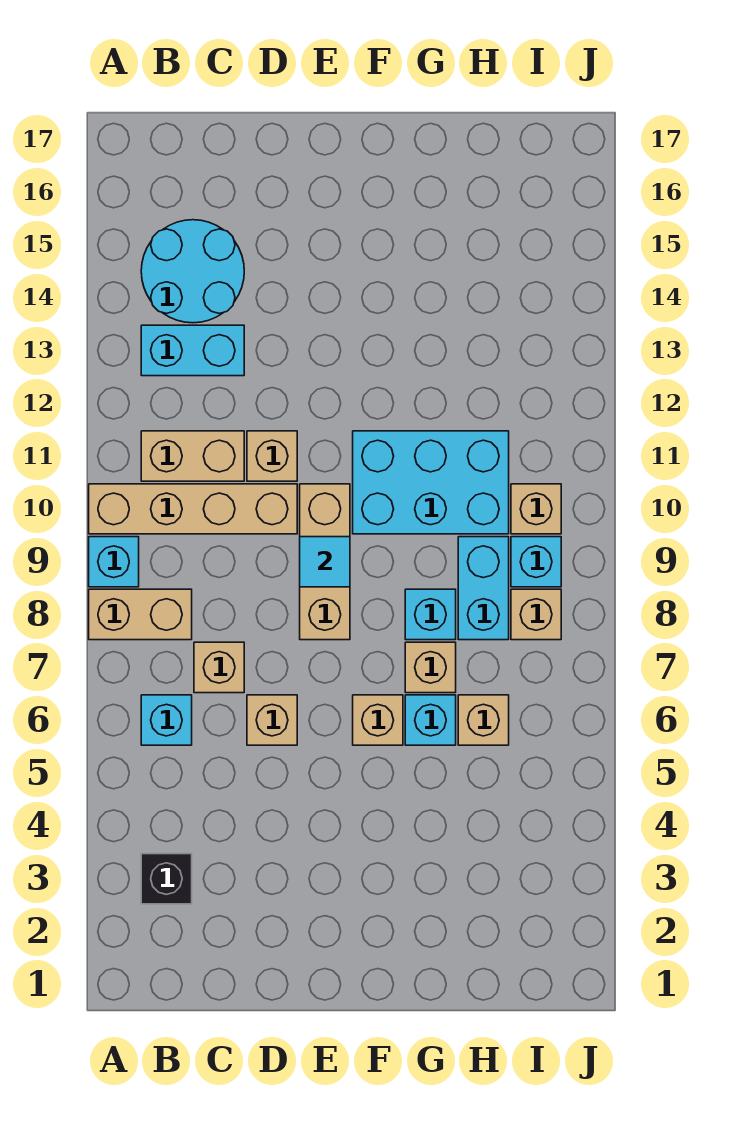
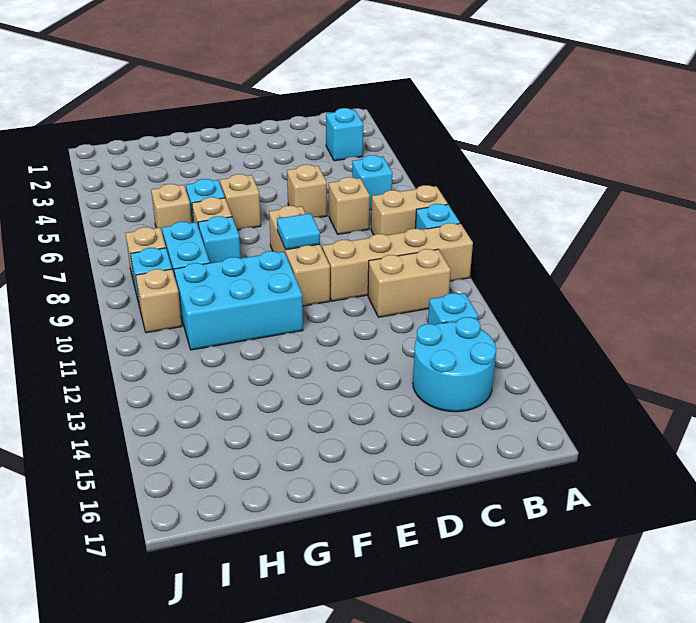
black brick B3 level 1 -> cyan brick B3 level 1
cyan brick B13:C13 level 1 -> cyan brick B13 level 1
tan brick D11 level 1 -> none

